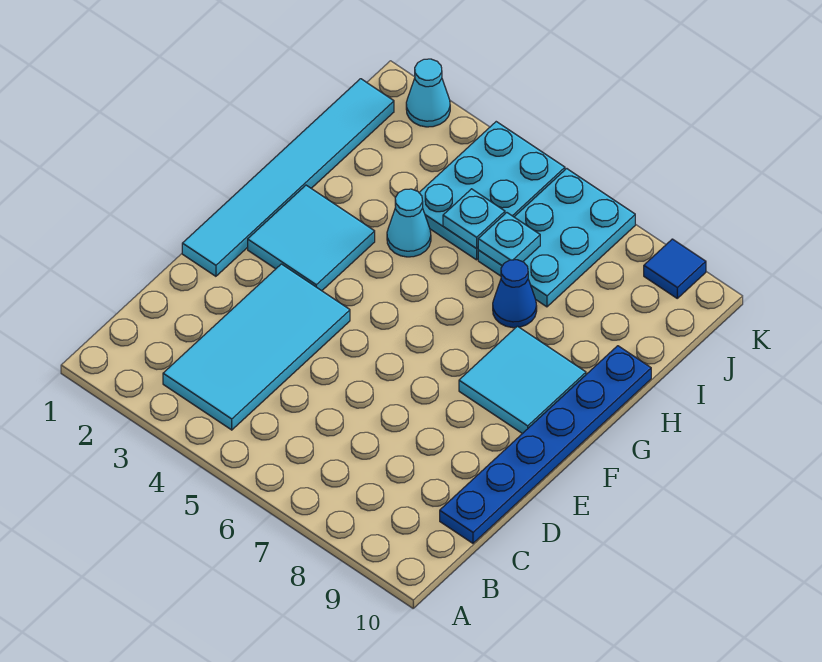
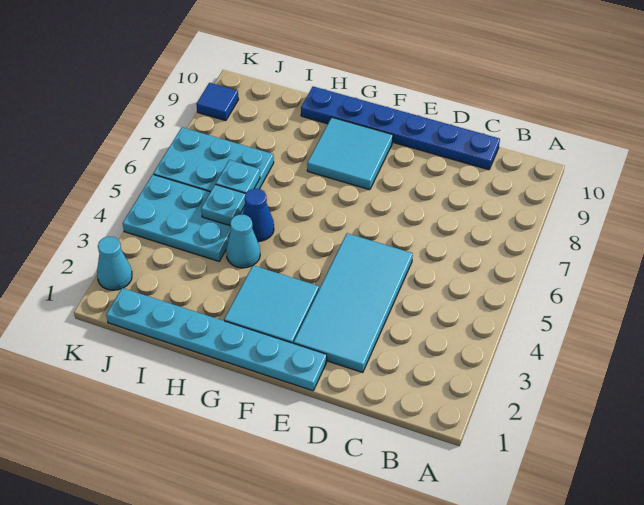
cyan tile B3:E4 level 1 -> cyan tile D2:E5 level 1
cyan tile E1:J1 level 1 -> cyan plate E1:J1 level 1
blue cone H7 level 1 -> blue cone H5 level 1

